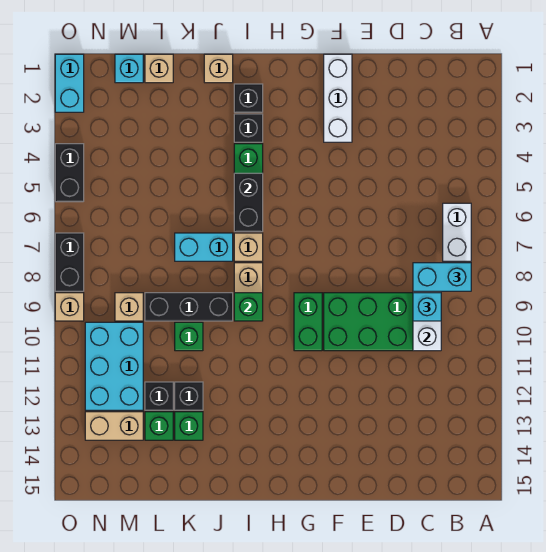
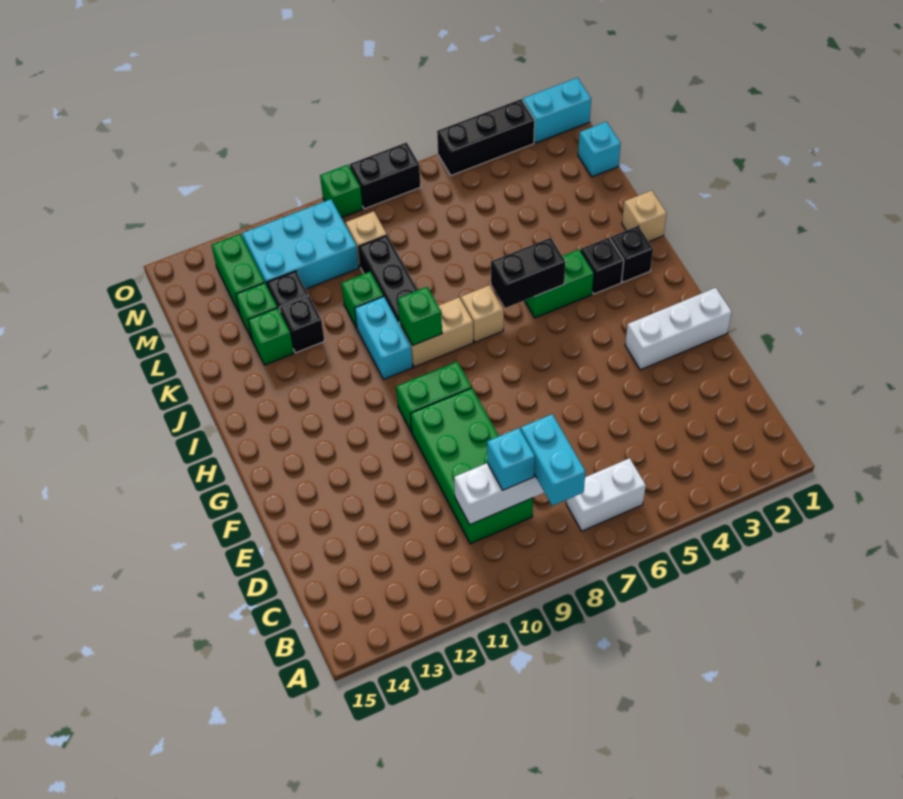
cyan brick J7:K7 level 1 -> cyan brick I10:J10 level 1
tan brick L1 level 1 -> none
tan brick M13:N13 level 1 -> green brick M13:N13 level 1
black brick O4:O5 level 1 -> black brick O3:O5 level 1
tan brick O9 level 1 -> green brick O9 level 1

